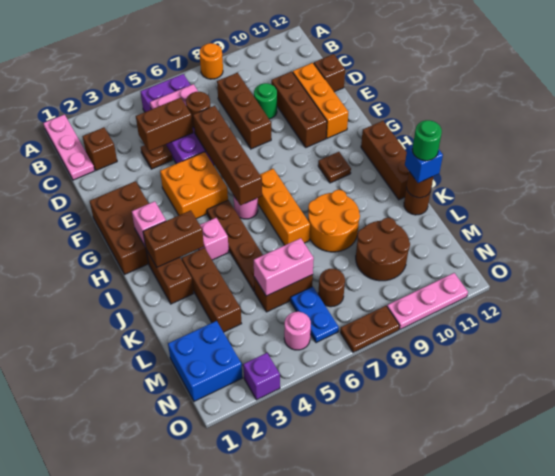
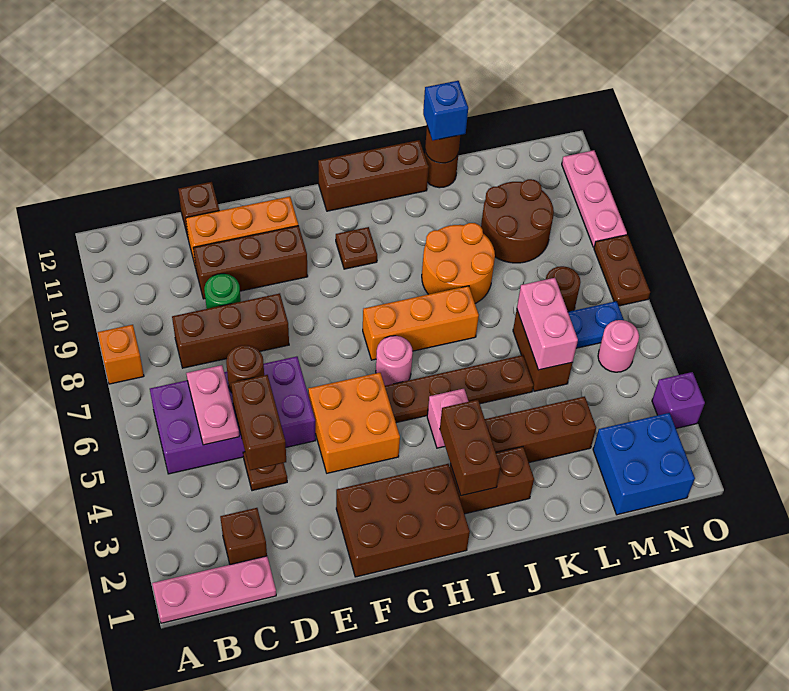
orange round brick A8 level 1 -> orange brick A8 level 1
brown brick E6:H6 level 2 -> none
pink brick H2 level 2 -> none
green round brick K12 level 4 -> none

